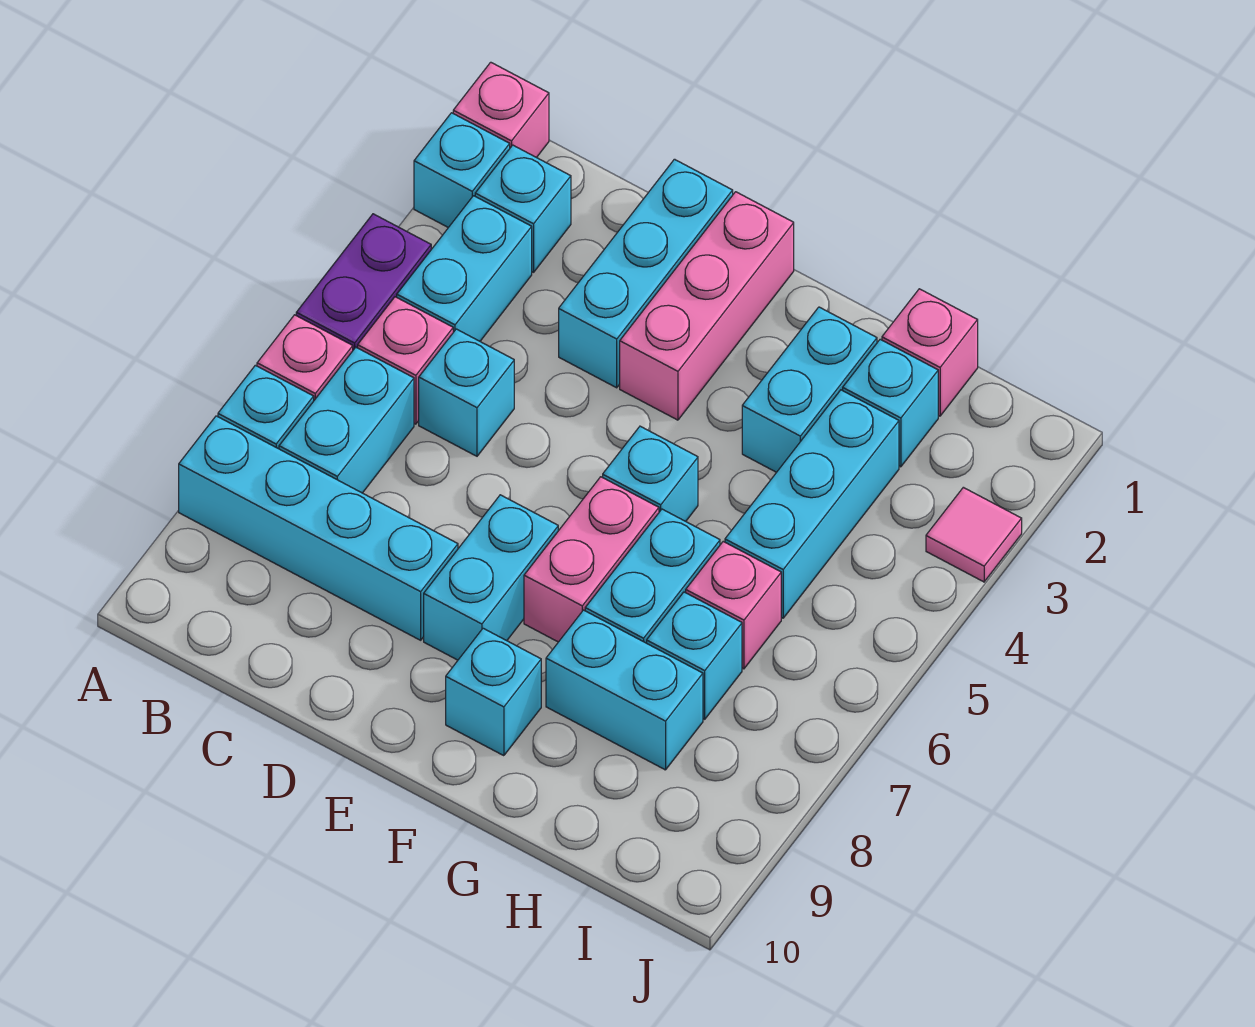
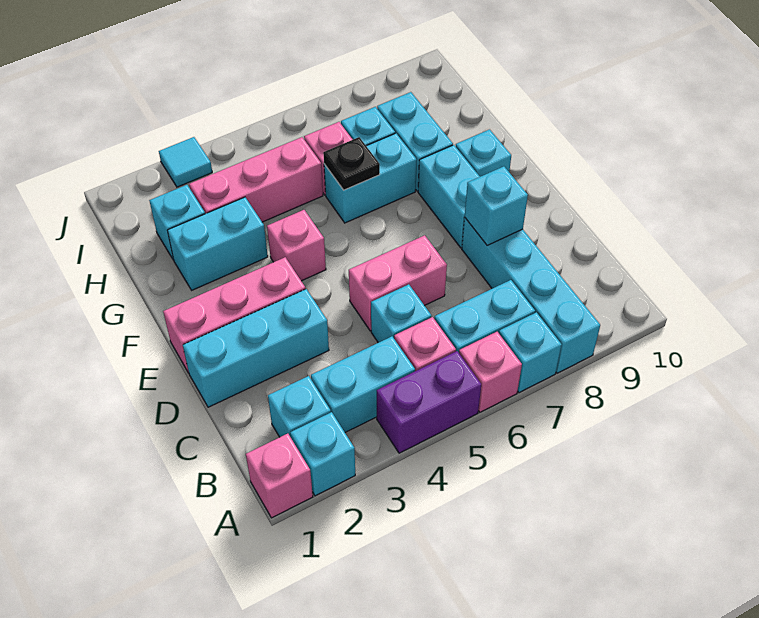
cyan brick E7:E8 level 1 -> cyan brick E8:F8 level 1
cyan brick F5 level 1 -> cyan brick D8 level 2
pink brick F6:F7 level 1 -> pink brick D5:D6 level 1
none -> black plate G6 level 2
pink brick H1 level 1 -> pink brick F4 level 1
cyan brick H3:H5 level 1 -> pink brick H3:H5 level 1
pink tile J3 level 1 -> cyan tile J3 level 1

